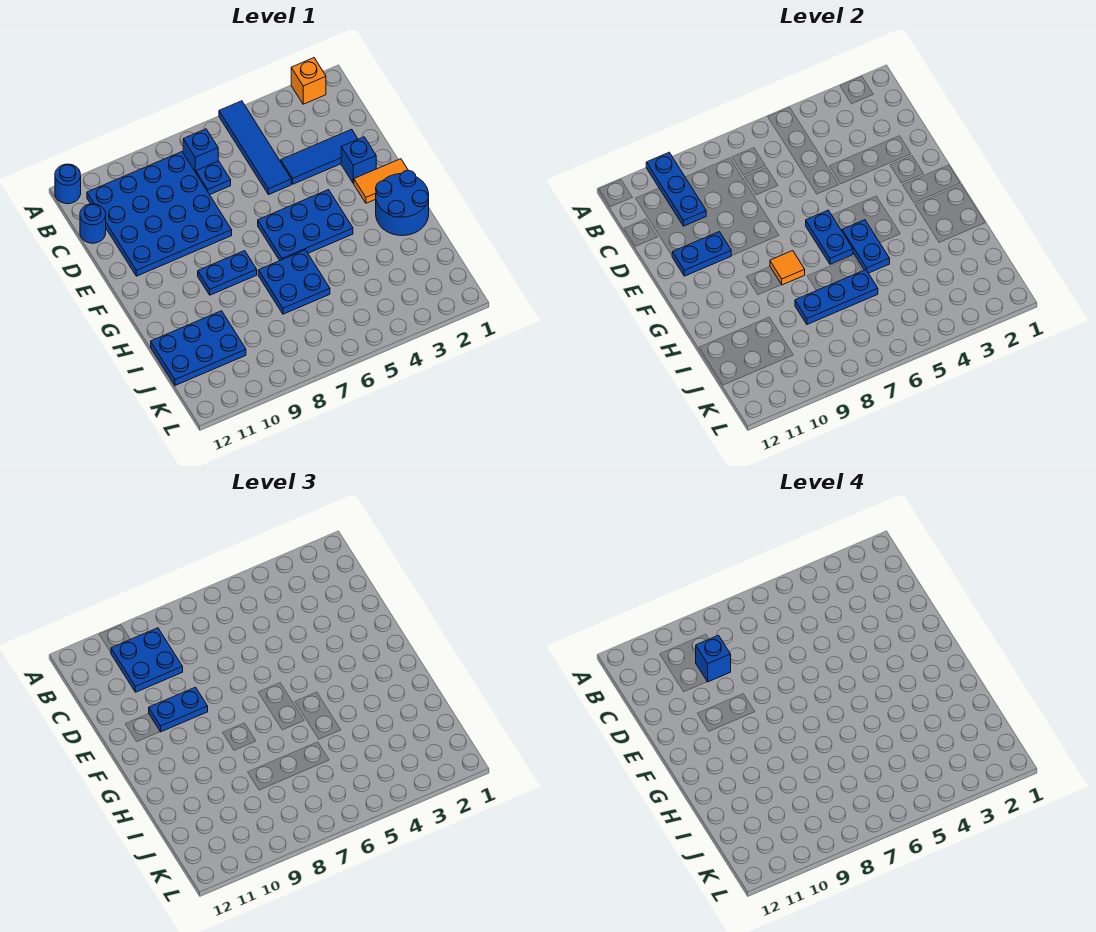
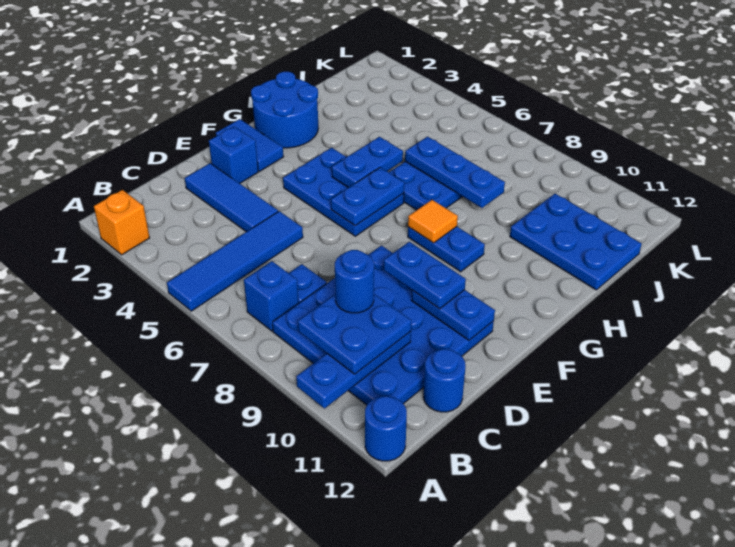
blue brick C9 level 4 -> blue round brick C9 level 4
orange tile F1:F2 level 1 -> blue tile F1:F2 level 1

